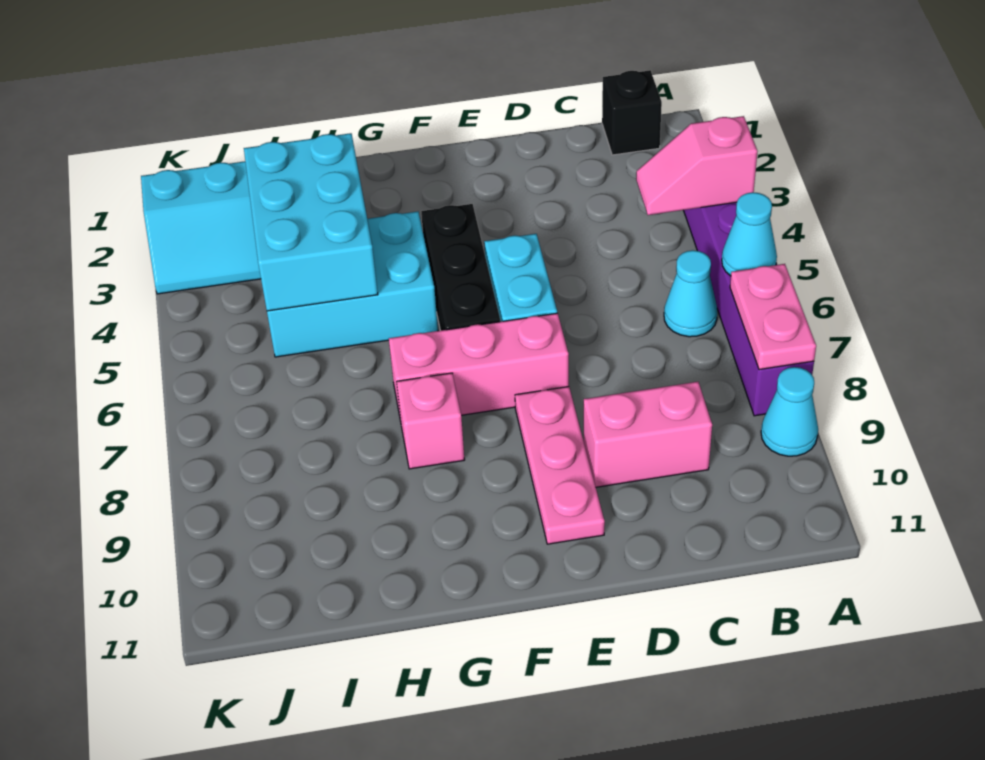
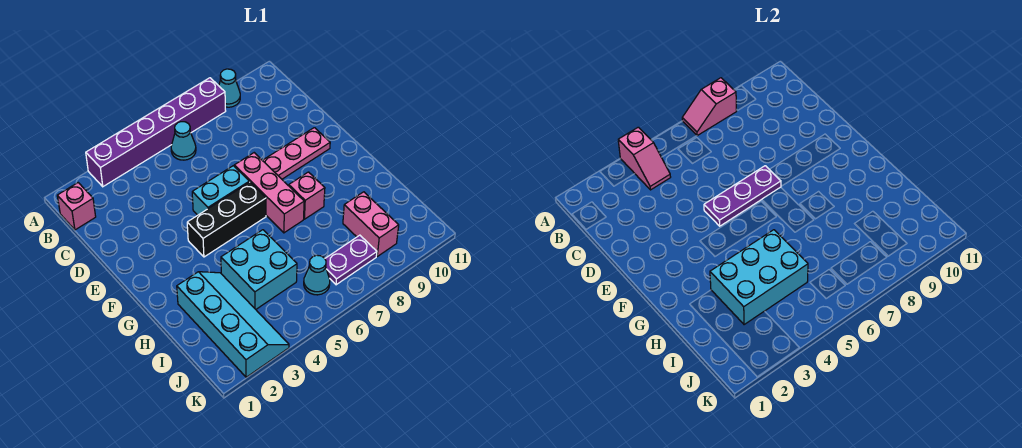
cyan cone A6 level 2 -> cyan cone J6 level 1
pink plate A7:A8 level 2 -> pink slope A7:A8 level 2 top 8
black brick B1 level 1 -> pink brick B1 level 1
pink brick C9:D9 level 1 -> pink brick I9:J9 level 1
none -> purple plate E5:E7 level 2
cyan brick G4:I5 level 1 -> cyan brick H4:I5 level 1
none -> purple plate J7:J8 level 1

